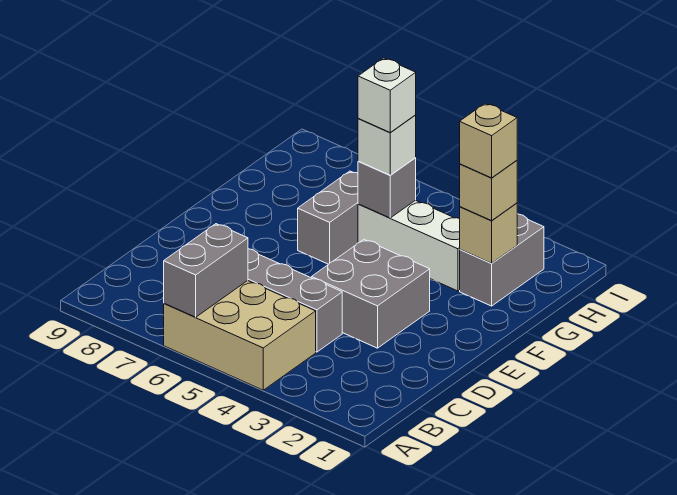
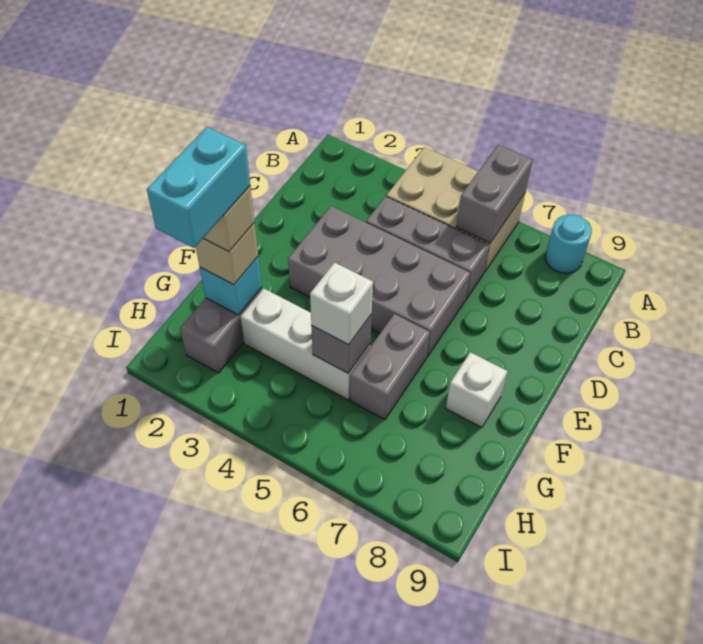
none -> cyan round brick A8 level 1
grey brick D3:E4 level 1 -> grey brick D3:E6 level 1
tan brick G2 level 2 -> cyan brick G2 level 2
none -> cyan brick G2:H2 level 5
white brick G5 level 4 -> white brick F8 level 1

